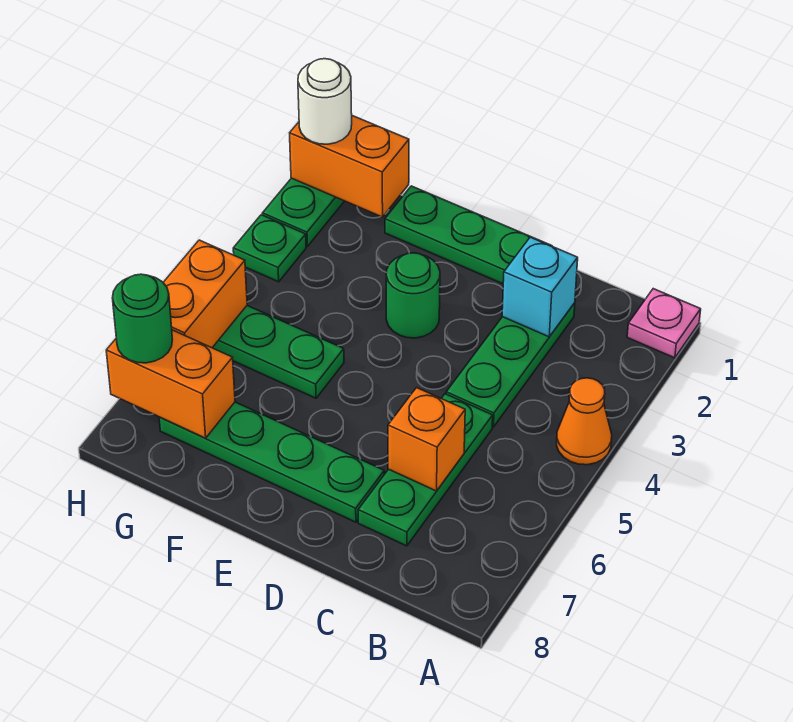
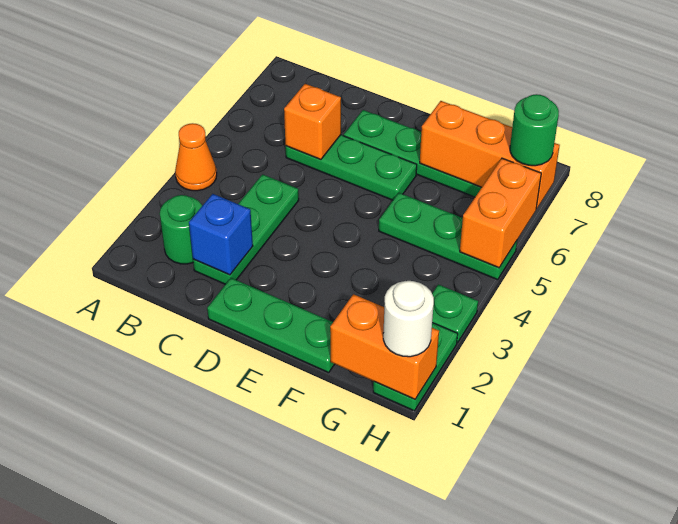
pink plate A1 level 1 -> none
cyan brick C2 level 2 -> blue brick C2 level 2
green plate C5:C7 level 1 -> green plate C6:E6 level 1
green round brick E3 level 1 -> green round brick B2 level 1
orange brick G7:H7 level 2 -> orange brick F7:H7 level 2

